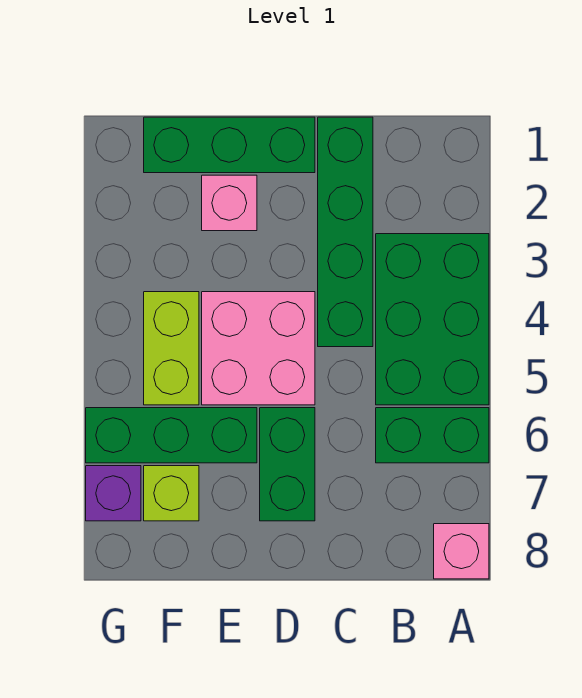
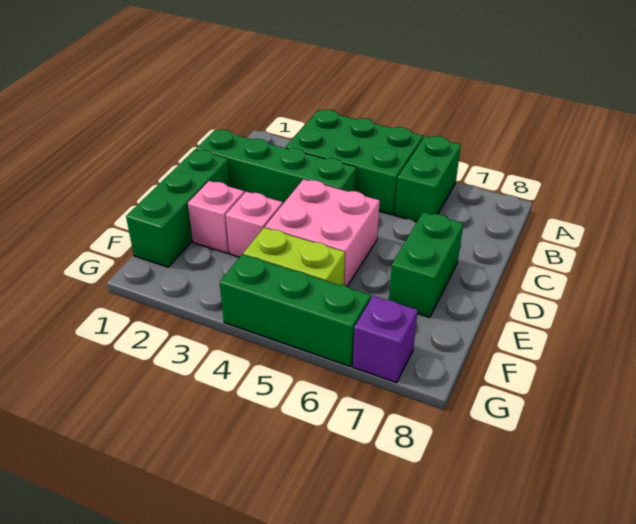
pink brick A8 level 1 -> pink brick E3 level 1
green brick D6:D7 level 1 -> green brick D7:E7 level 1
green brick E6:G6 level 1 -> green brick G4:G6 level 1
lime brick F7 level 1 -> none

